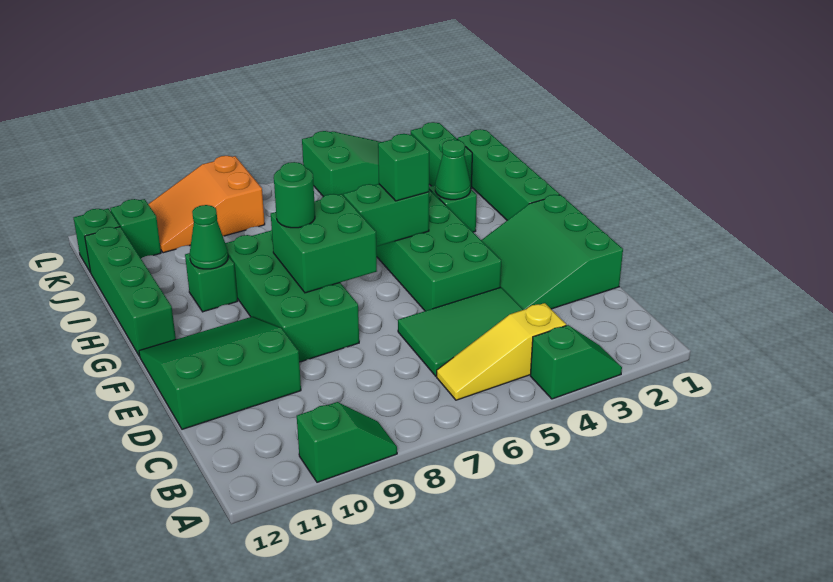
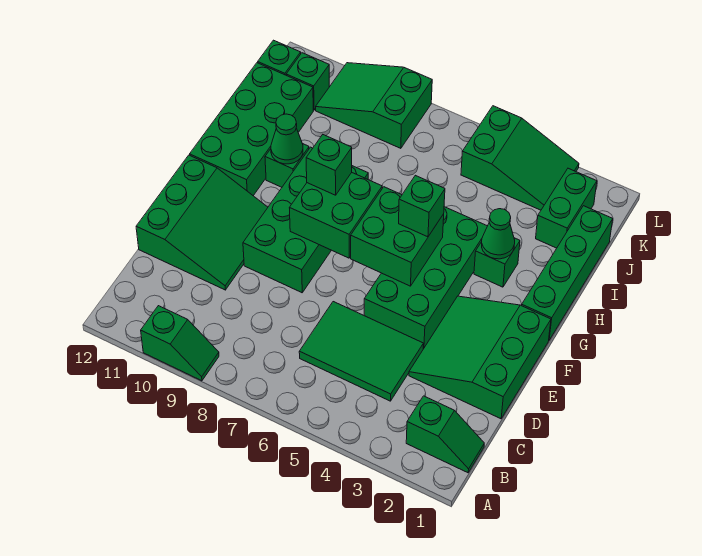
green slope A3:A4 level 1 top 4 -> green slope B1:B2 level 1 top 2
yellow slope B4:B6 level 1 top 4 -> none
green slope D10:F12 level 1 top D -> green slope D10:F12 level 1 top 12
green brick G5:G6 level 2 -> green brick F5:G6 level 2
green round brick G8 level 3 -> green brick G8 level 3
green brick G12:J12 level 1 -> green brick G11:J12 level 1
orange slope K8:L10 level 1 top 8 -> green slope K8:L10 level 1 top 8

